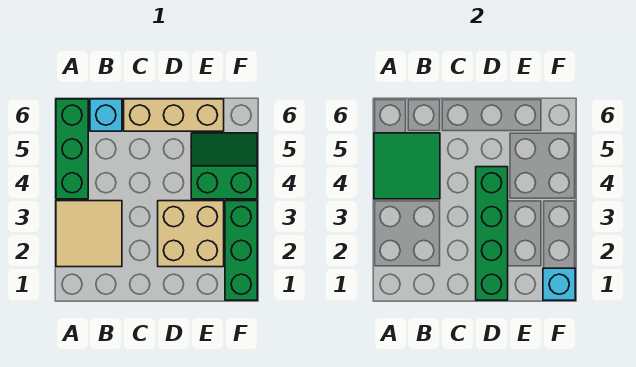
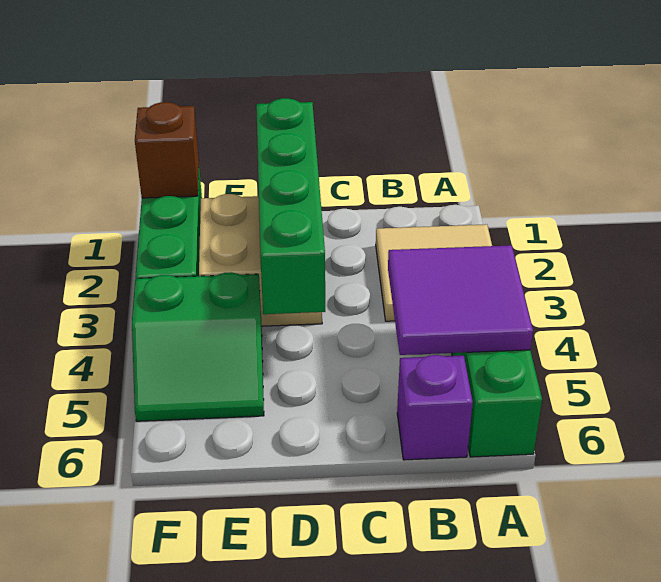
green tile A4:B5 level 2 -> purple tile A4:B5 level 2
cyan brick B6 level 1 -> purple brick B6 level 1
tan brick C6:E6 level 1 -> none
cyan brick F1 level 2 -> brown brick F1 level 2

